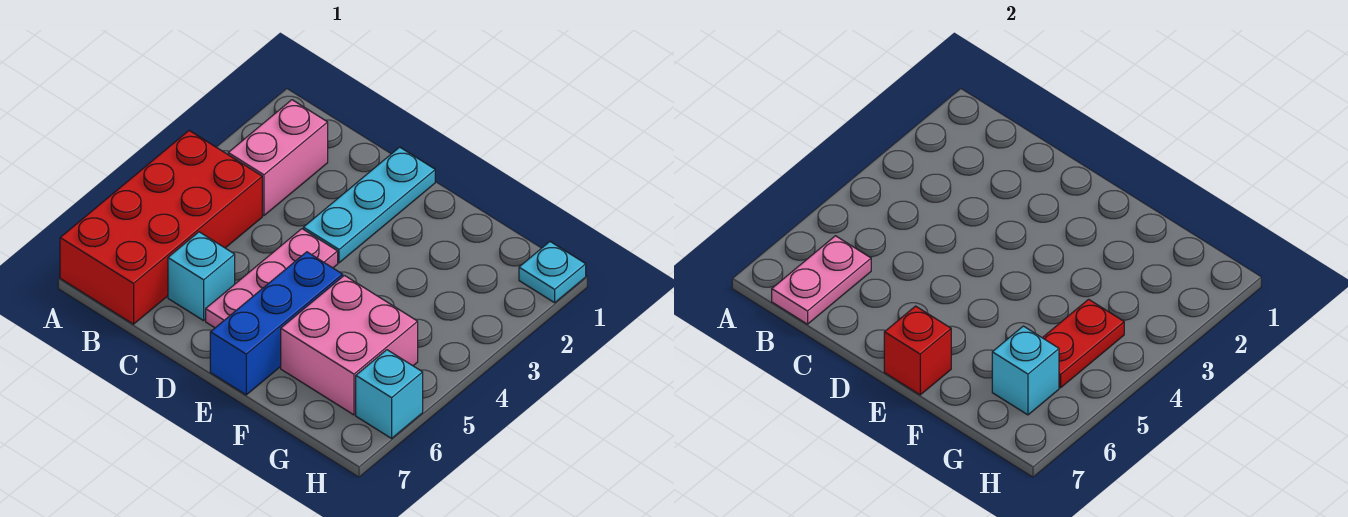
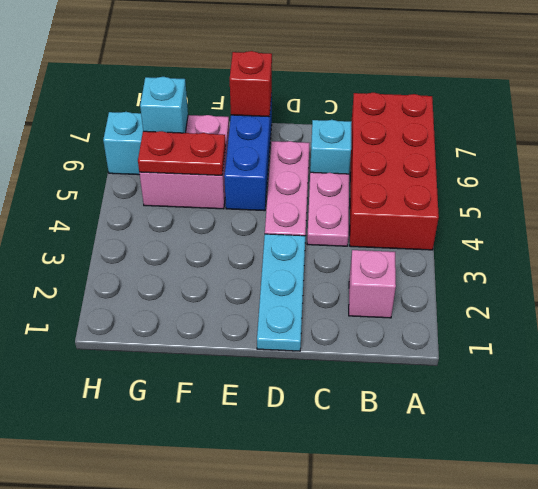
pink brick B2:B3 level 1 -> pink brick B2 level 1
pink plate B6:B7 level 2 -> pink plate C4:C5 level 1
red plate G4:G5 level 2 -> red plate F5:G5 level 2
cyan plate H1 level 1 -> none

